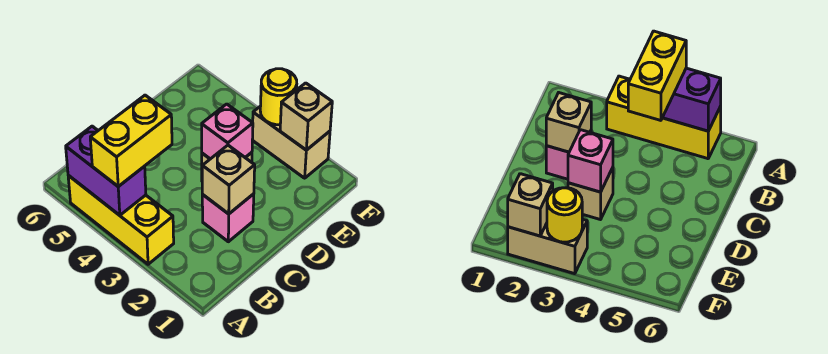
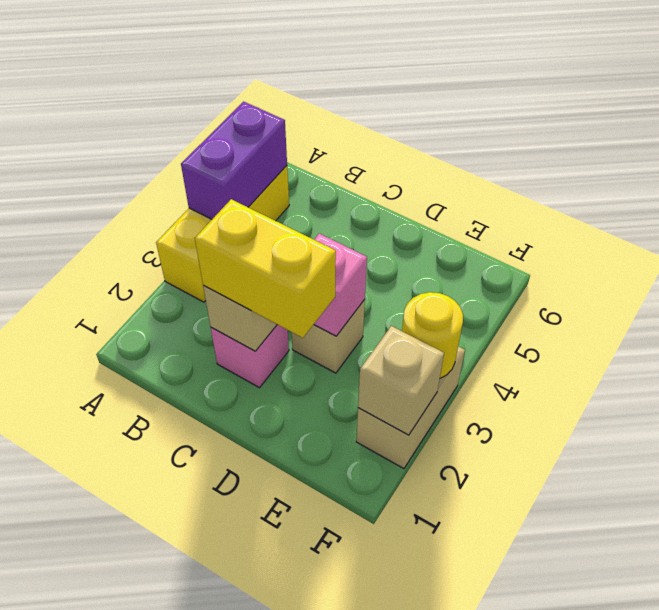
yellow brick A4:B4 level 3 -> yellow brick C2:D2 level 3

